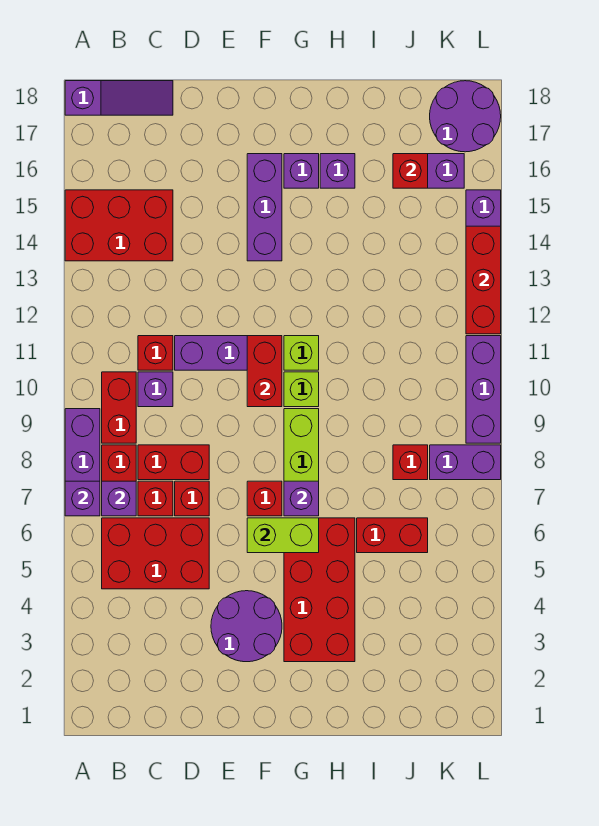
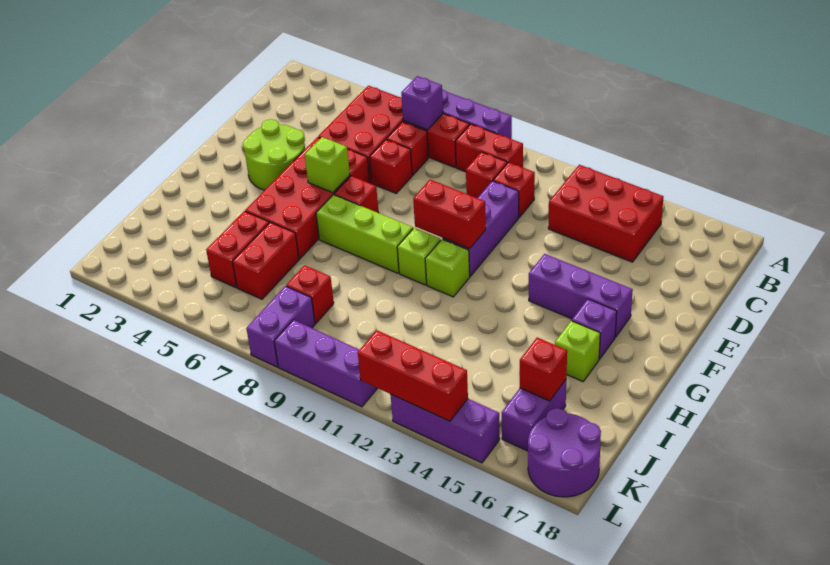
purple brick A7 level 2 -> none
red brick A14:C15 level 1 -> red brick B13:C15 level 1
purple slope A18:C18 level 1 top A -> none
red brick C8:D8 level 1 -> red brick I5:J5 level 1
purple brick C10 level 1 -> red brick C10 level 1
purple round brick E3:F4 level 1 -> lime round brick E3:F4 level 1
lime brick F6:G6 level 2 -> lime brick F6 level 2
red brick G3:H6 level 1 -> red brick E5:H6 level 1
purple brick G7 level 2 -> none
purple brick H16 level 1 -> lime brick H16 level 1

